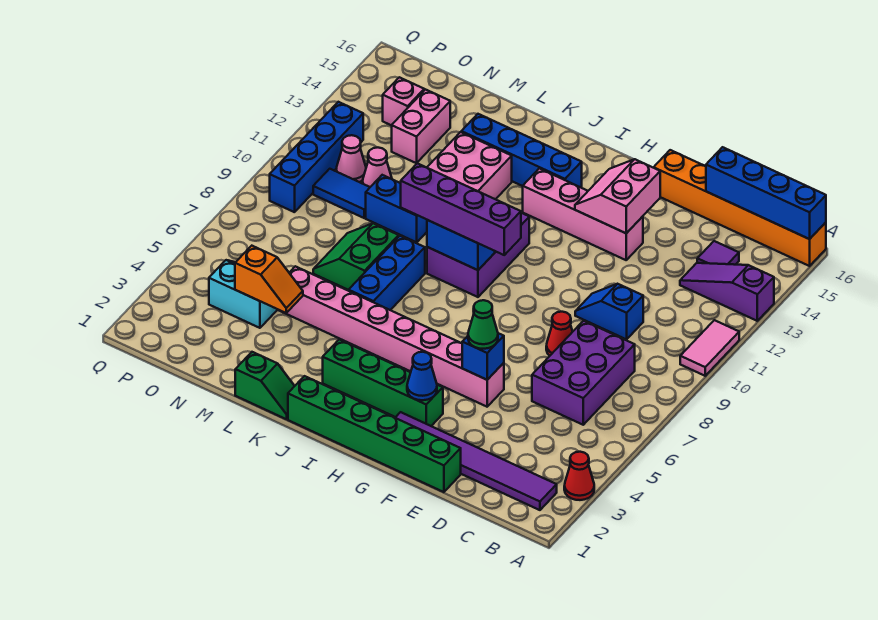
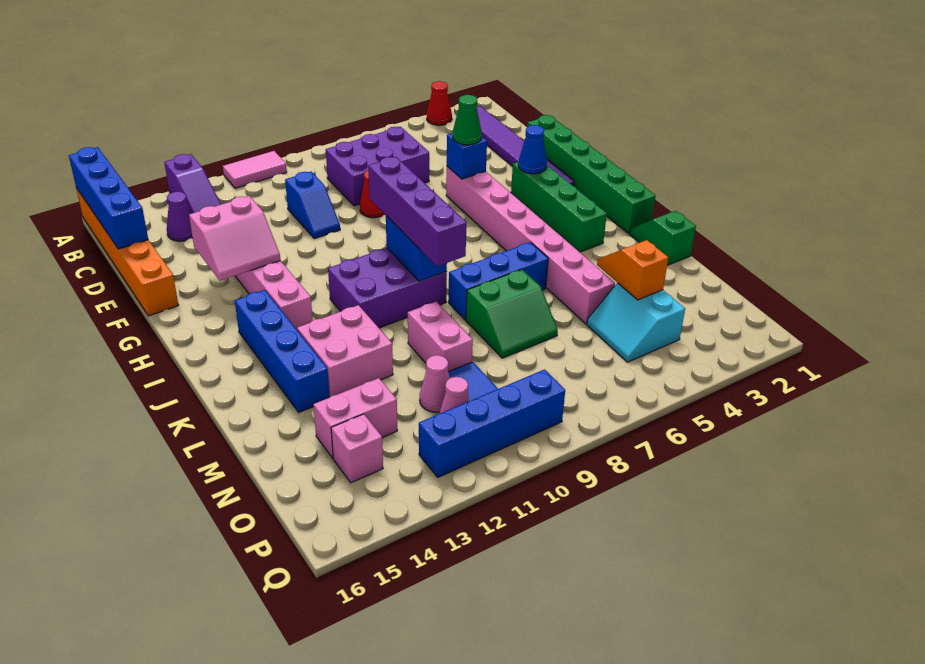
purple tile C14 level 1 -> purple cone C14 level 1
blue brick L10:M10 level 1 -> pink brick L10:M10 level 1

